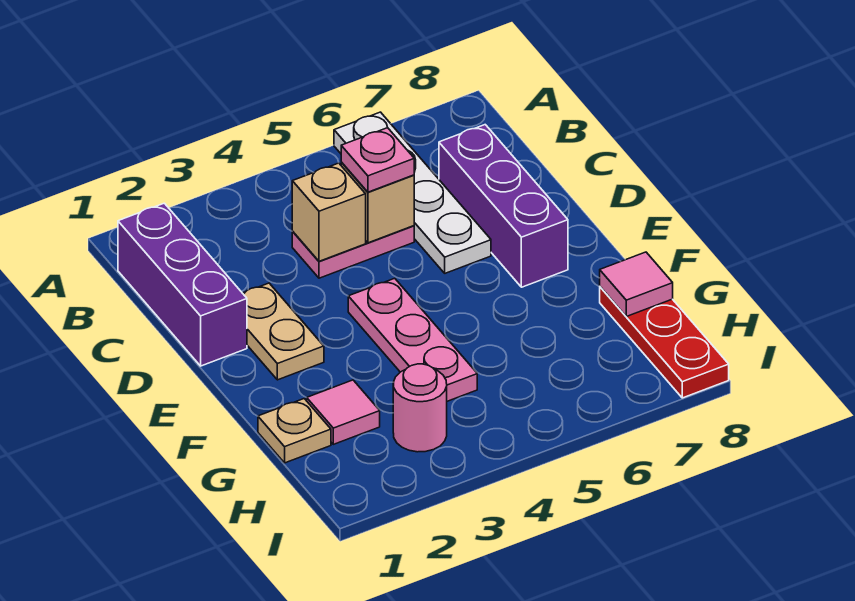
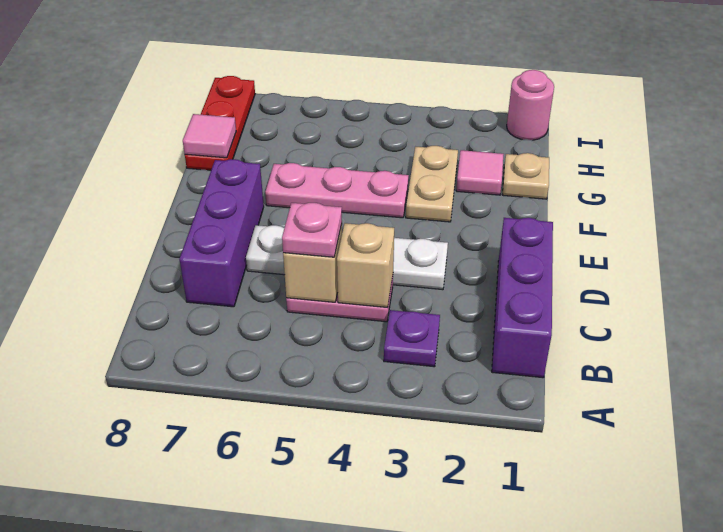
white plate A6:D6 level 1 -> white plate D3:D6 level 1
none -> purple plate B3 level 1
tan plate D2:E2 level 1 -> tan plate F3:G3 level 1
pink plate E4:G4 level 1 -> pink plate F4:F6 level 1
pink round brick H3 level 1 -> pink round brick I1 level 1

